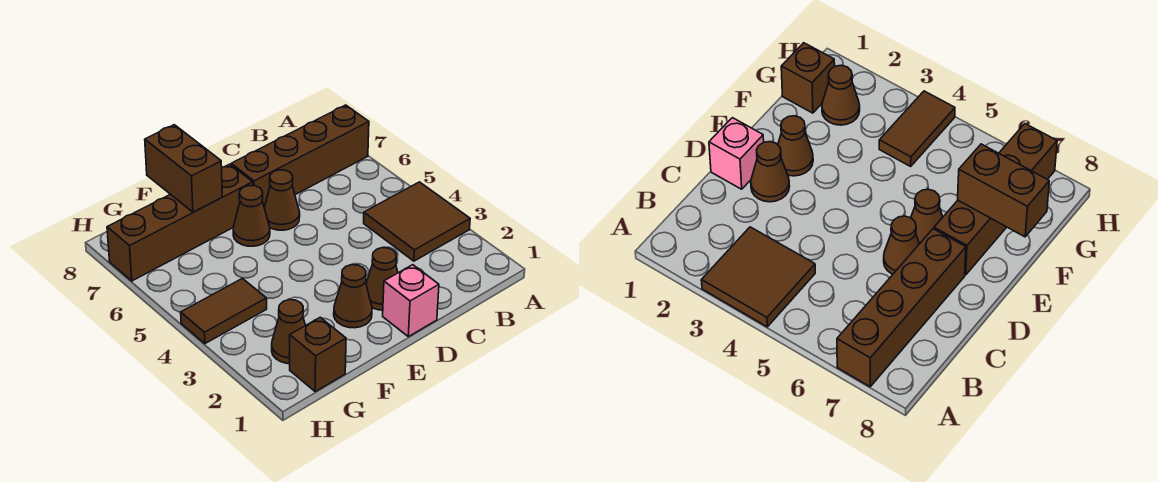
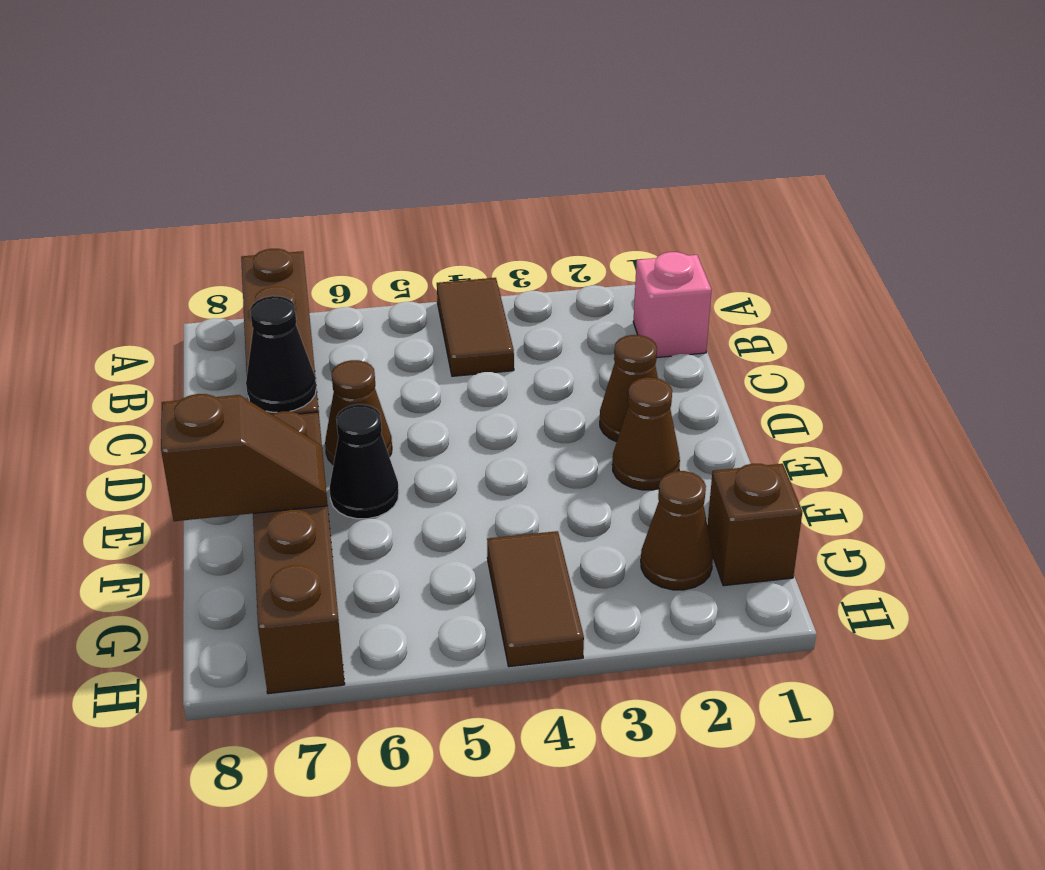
brown tile A3:B4 level 1 -> brown tile A4:B4 level 1
pink brick D1 level 1 -> pink brick B1 level 1
none -> black cone D7 level 2
brown cone E6 level 1 -> black cone E6 level 1
brown brick F7:F8 level 2 -> brown slope F7:F8 level 2 top 8

